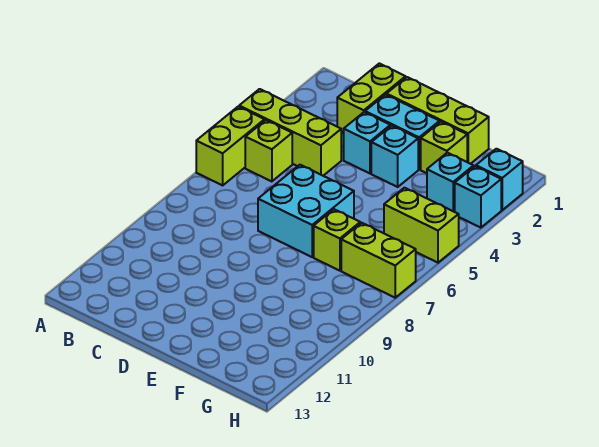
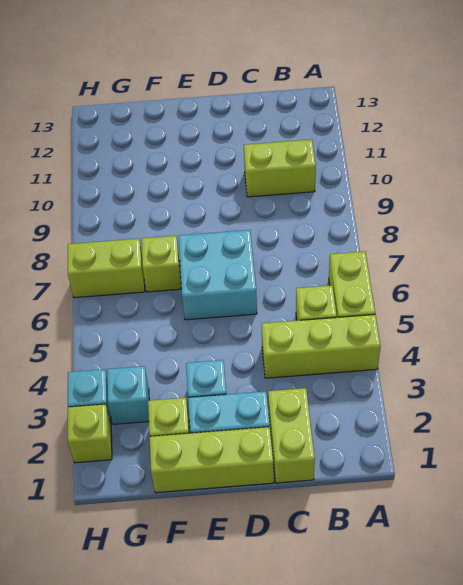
cyan brick D3 level 1 -> none
lime brick G5:H5 level 1 -> lime brick B10:C10 level 1
cyan brick H2 level 1 -> lime brick H2 level 1

